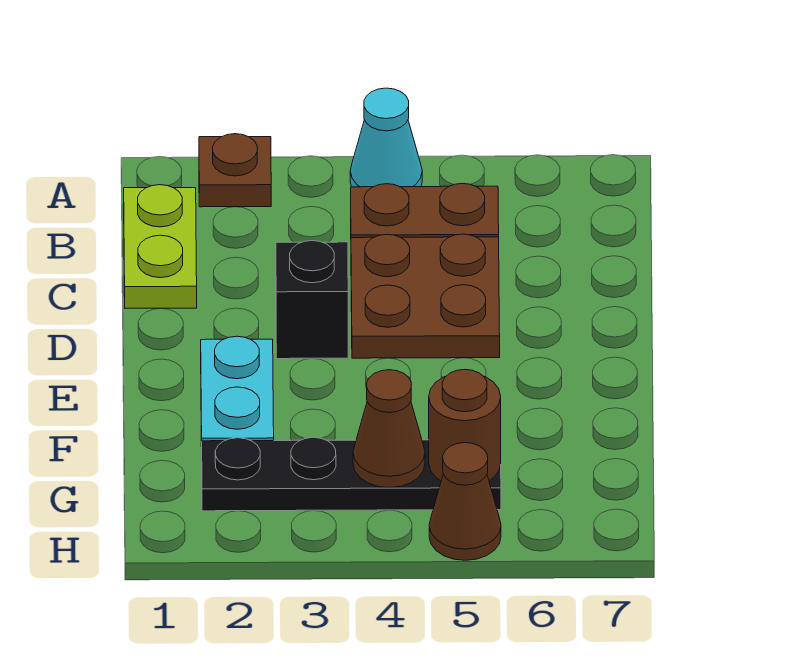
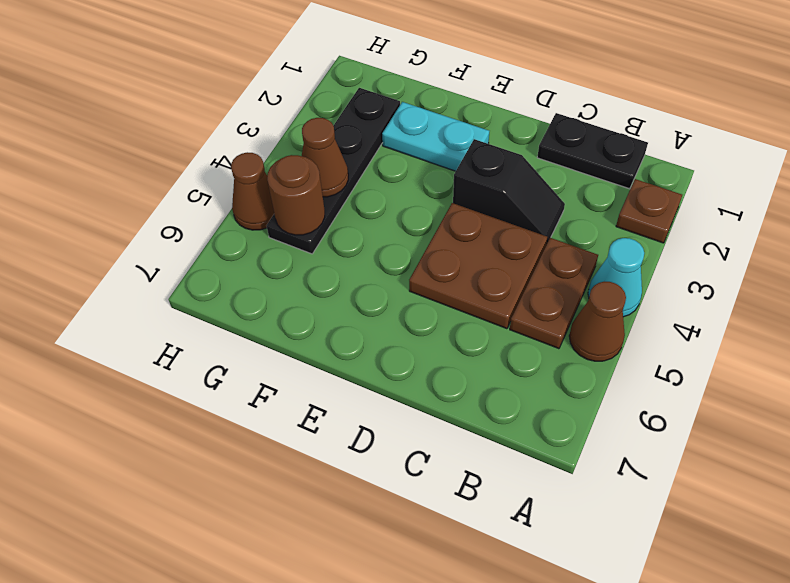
none -> brown cone A5 level 1
lime plate B1:C1 level 1 -> black plate B1:C1 level 1

